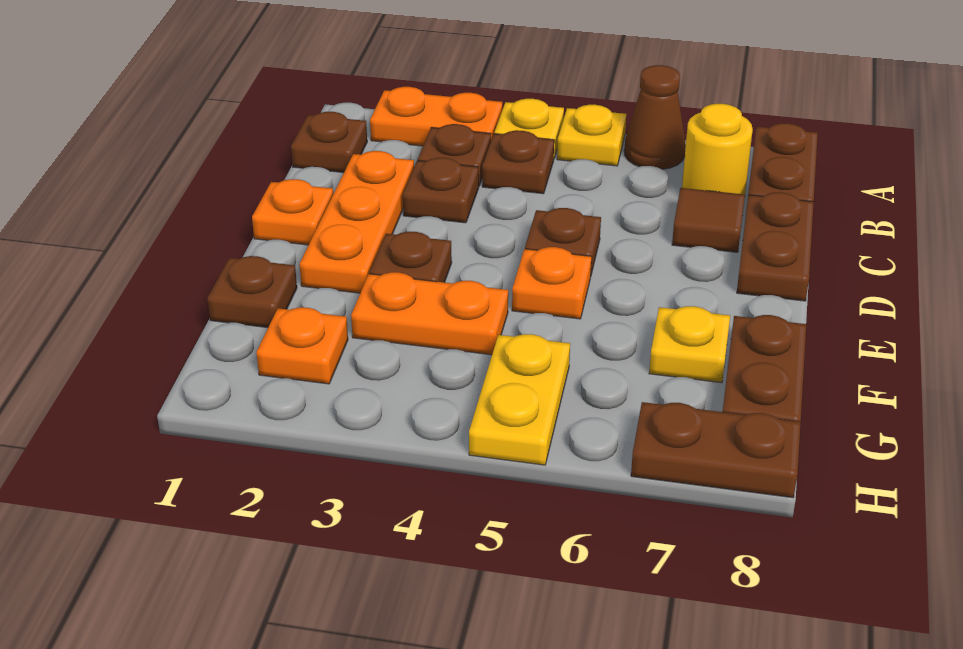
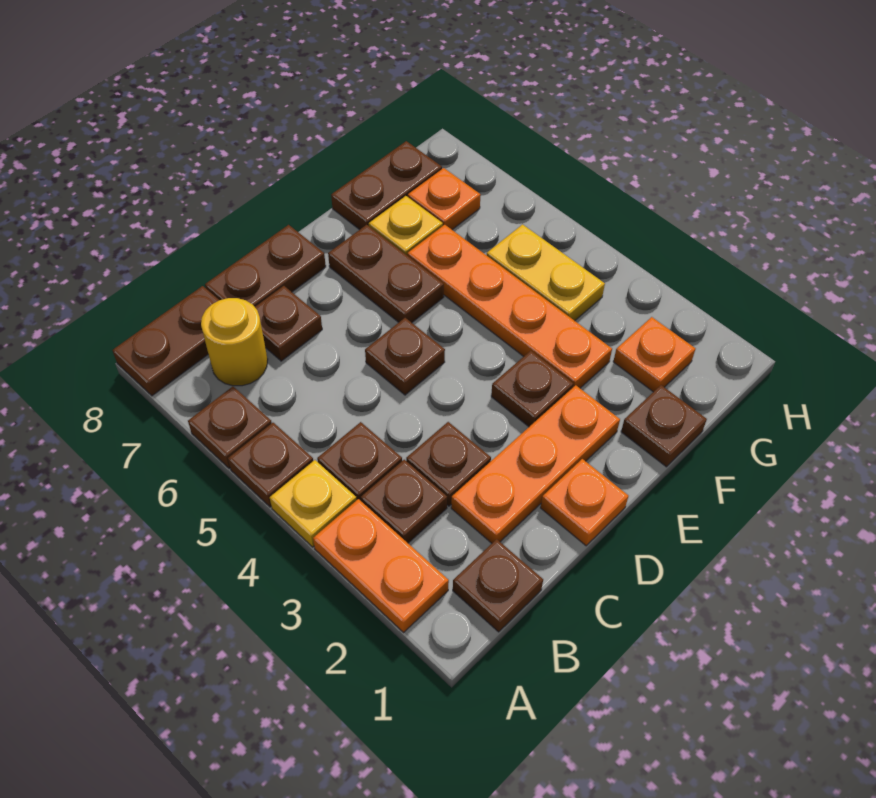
yellow plate A5 level 1 -> brown plate A5 level 1
brown cone A6 level 1 -> brown plate A6 level 1
brown tile C7 level 1 -> brown plate C7 level 1
orange plate E5 level 1 -> orange plate G7 level 1
orange plate F3:F4 level 1 -> orange plate F3:F6 level 1
yellow plate G5:H5 level 1 -> yellow plate G4:G5 level 1
brown plate H7:H8 level 1 -> brown plate E6:E7 level 1

